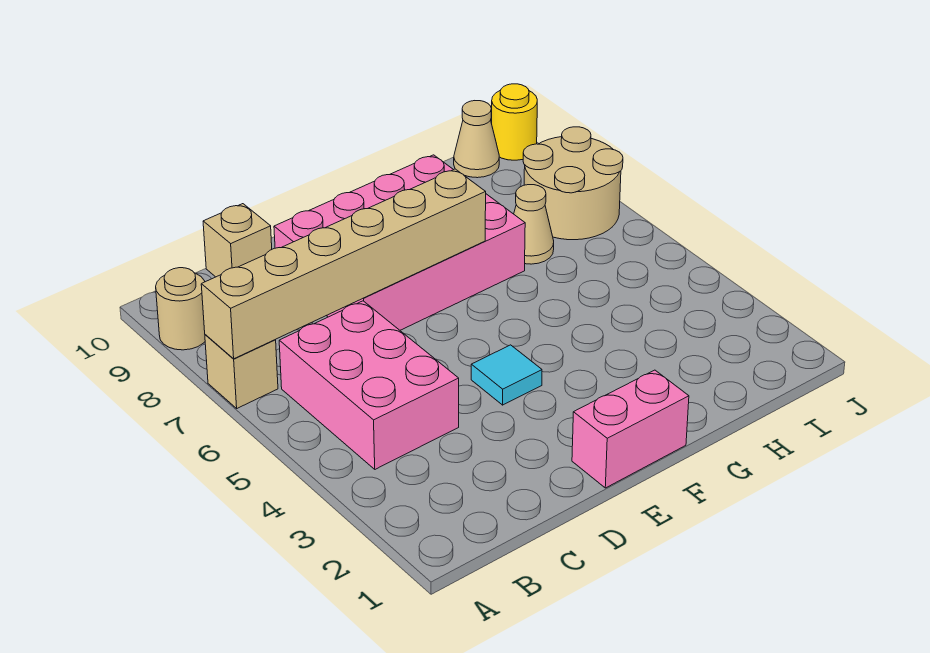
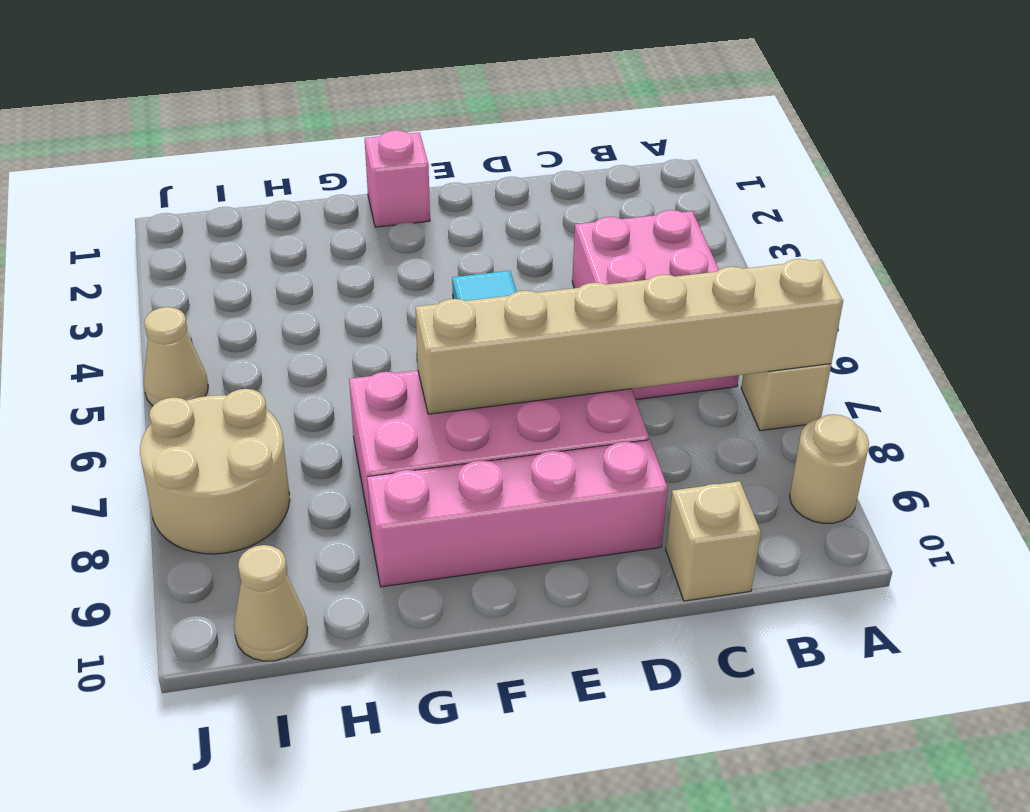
pink brick E1:F1 level 1 -> pink brick F1 level 1
tan cone H7 level 1 -> tan cone J5 level 1
yellow round brick J10 level 1 -> none

